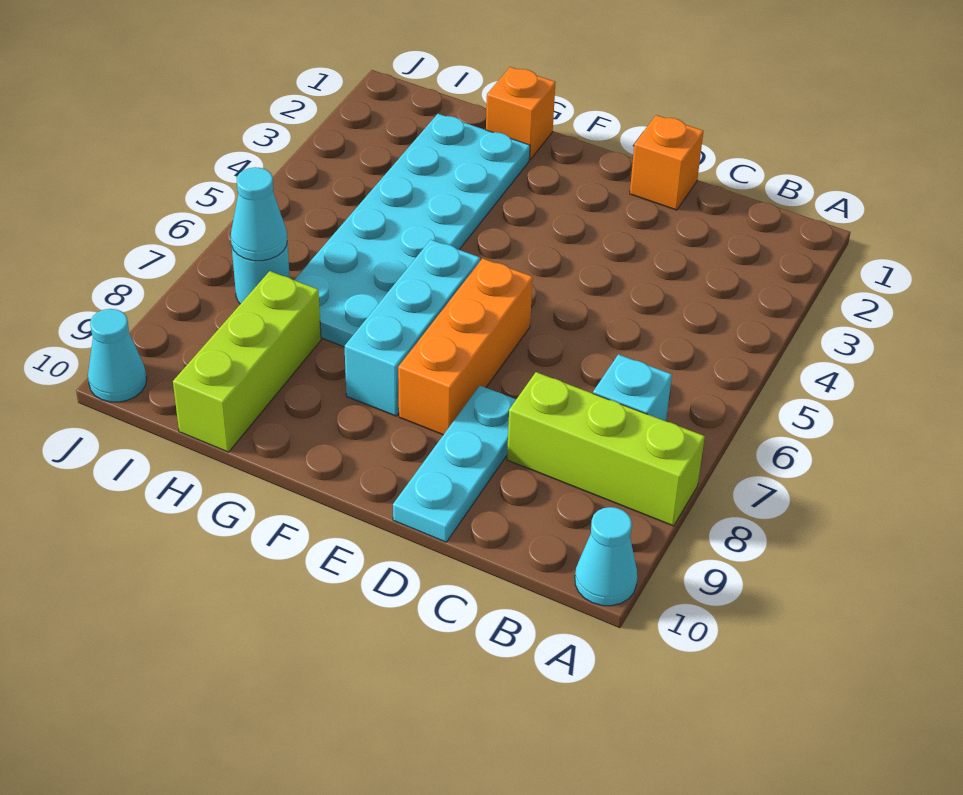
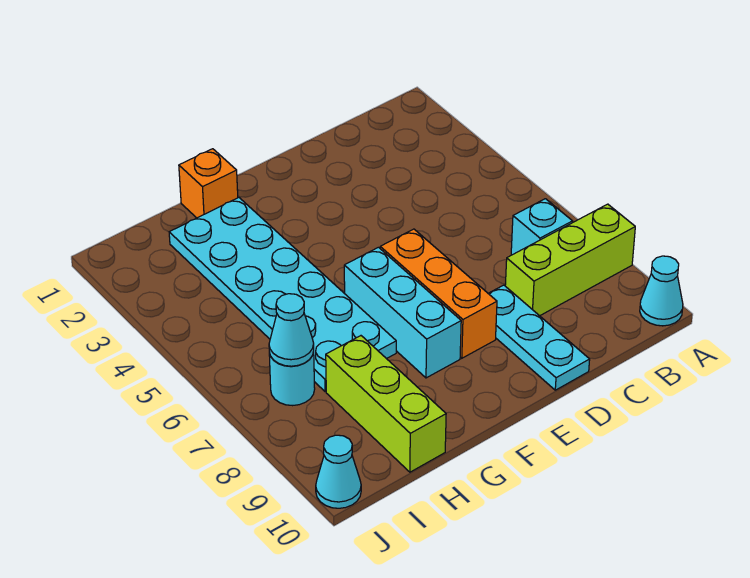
orange brick D1 level 1 -> none

